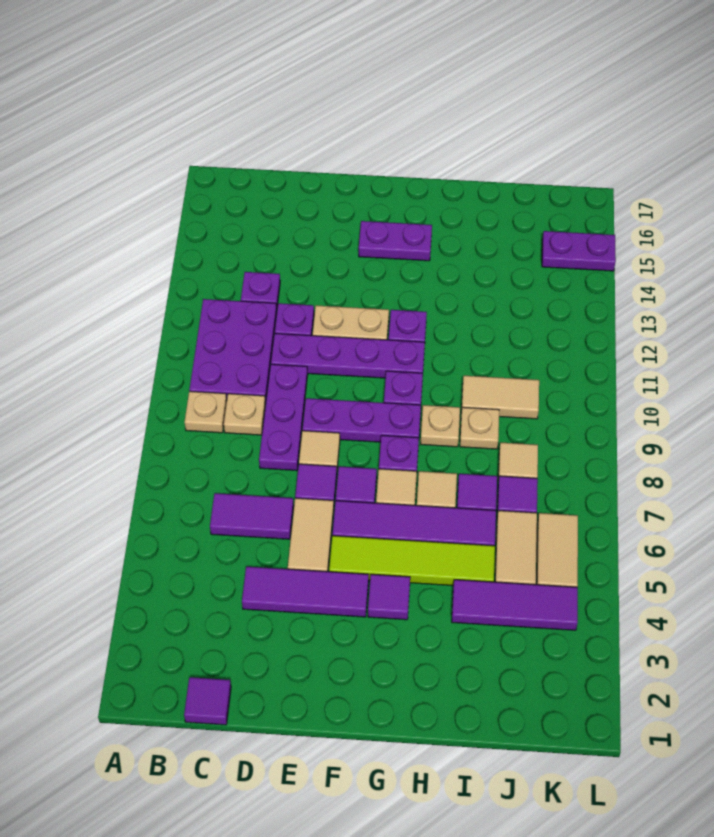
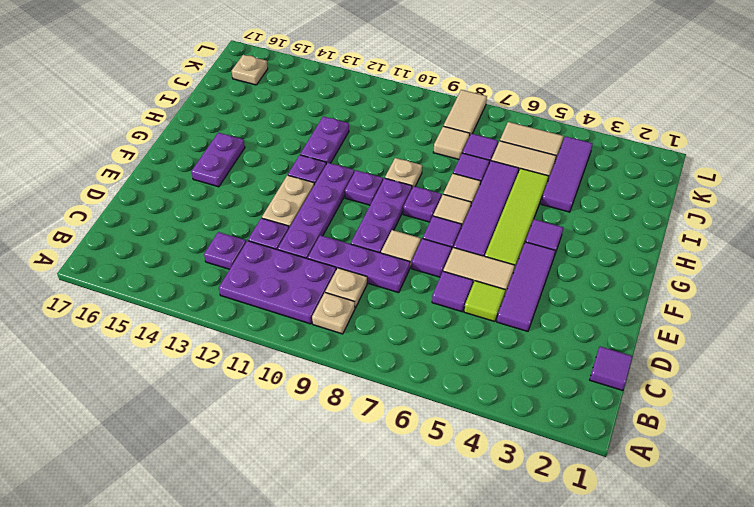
purple tile C6:D6 level 1 -> purple tile D6 level 1
none -> lime tile D5 level 1
tan plate I9 level 1 -> tan plate K16 level 1
tan tile I10:J10 level 1 -> tan tile K8:L8 level 1
purple plate K15:L15 level 1 -> purple plate H12:I12 level 1

